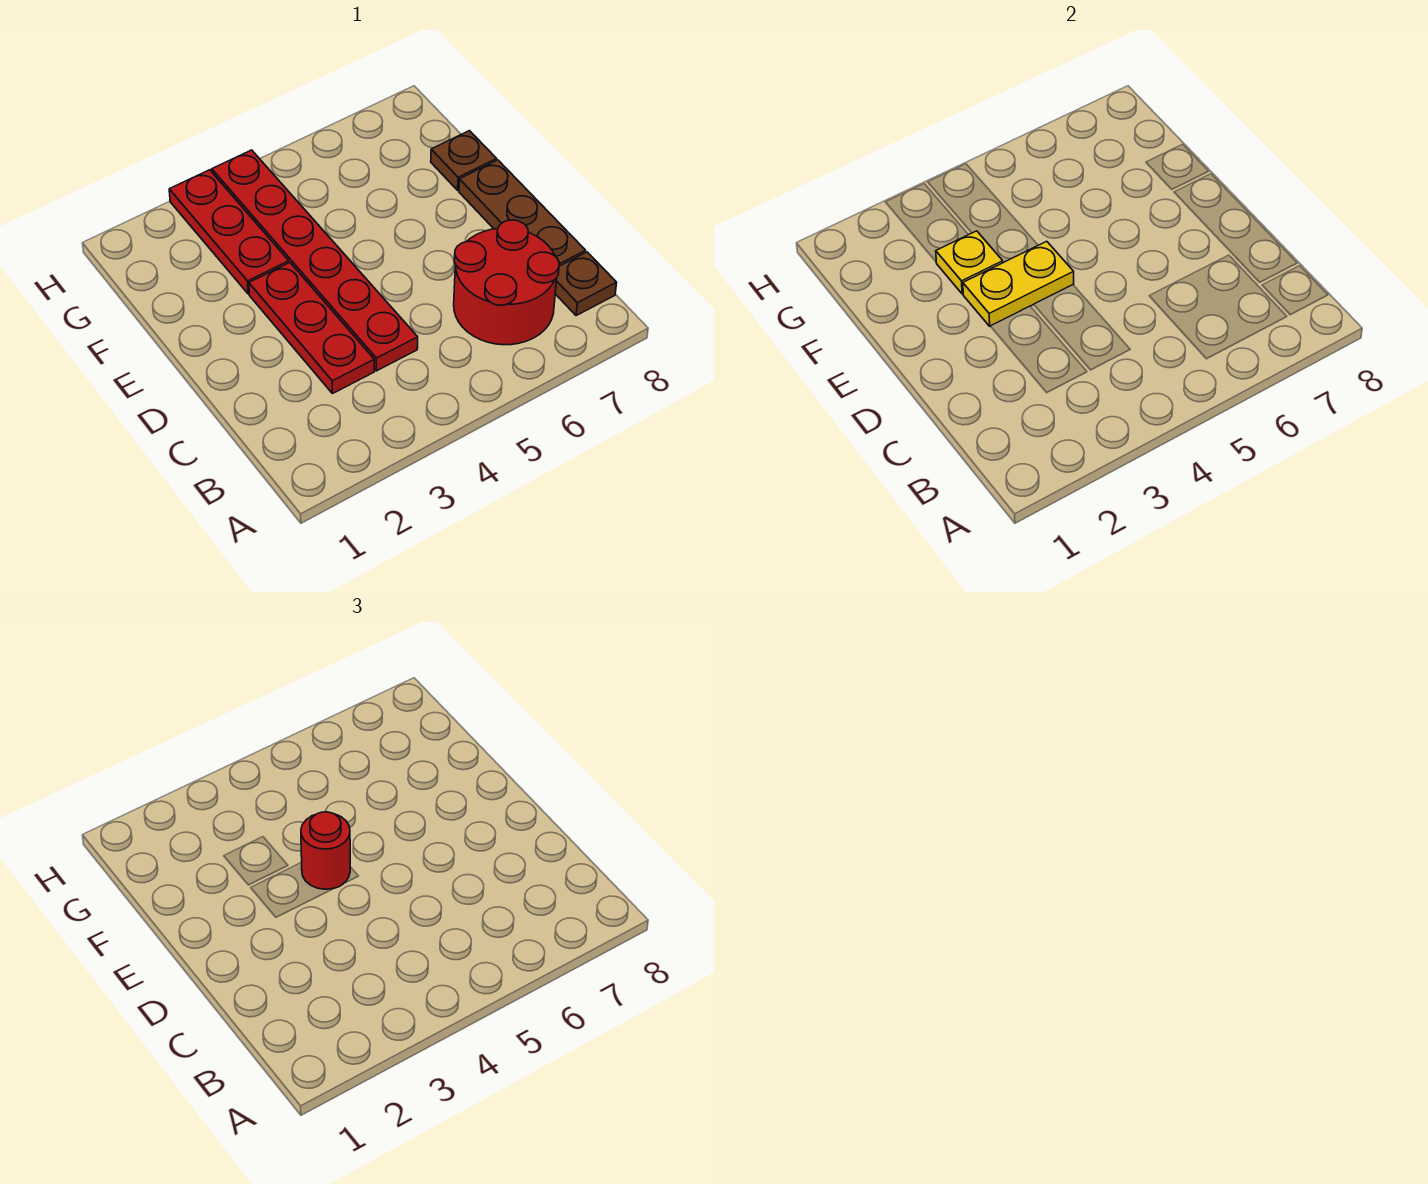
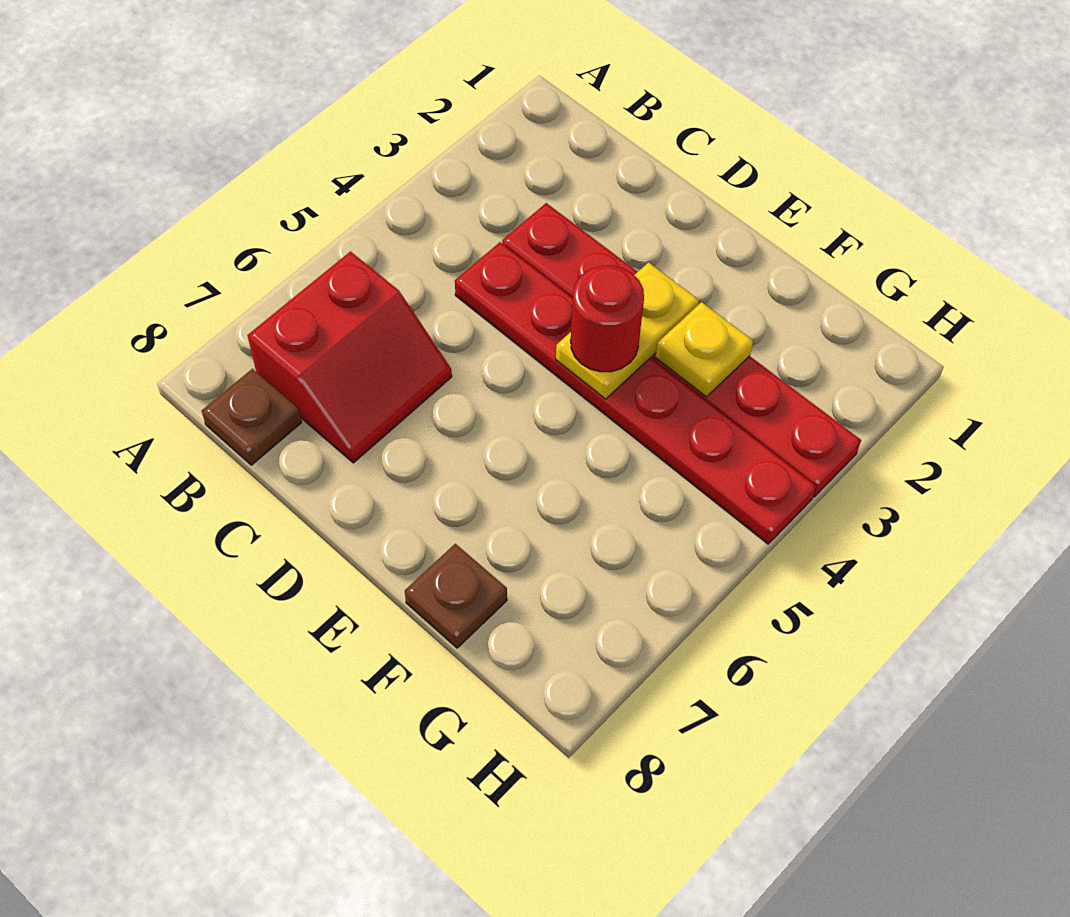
red round brick B6:C7 level 1 -> red slope B6:C7 level 1 top B
brown plate C8:E8 level 1 -> none

